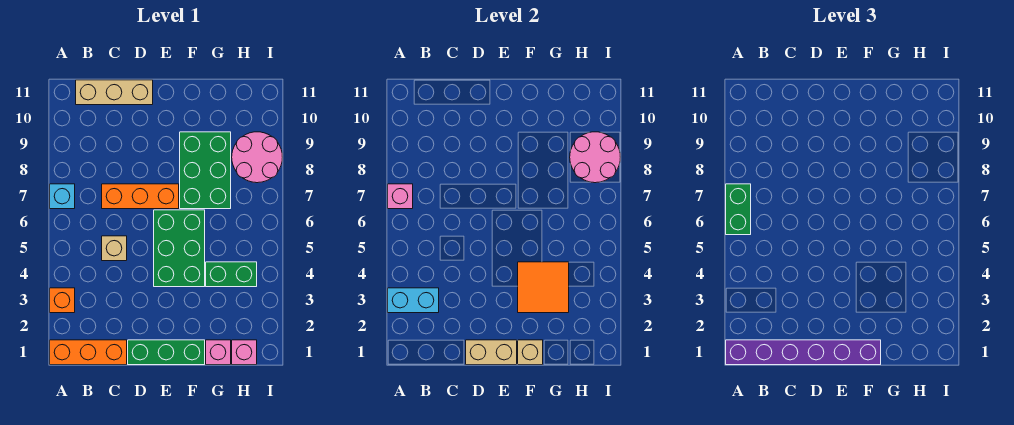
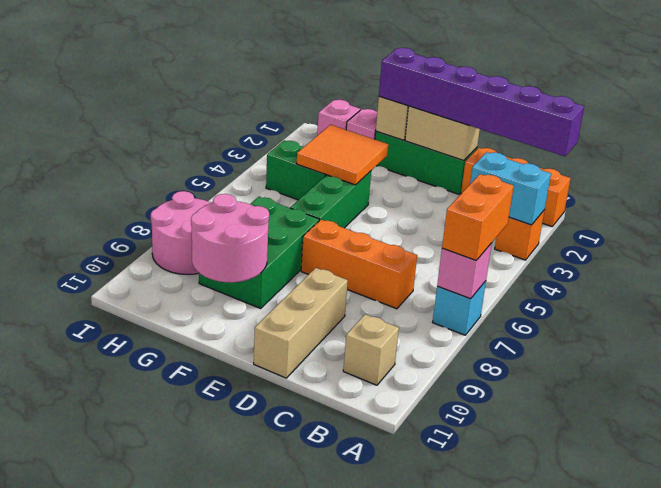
green brick A6:A7 level 3 -> orange brick A6:A7 level 3
tan brick B11:D11 level 1 -> tan brick D9:D11 level 1
tan brick C5 level 1 -> tan brick B10 level 1
green brick E4:F6 level 1 -> green brick F4:F6 level 1
pink round brick H8:I9 level 2 -> pink round brick F9:G10 level 2

